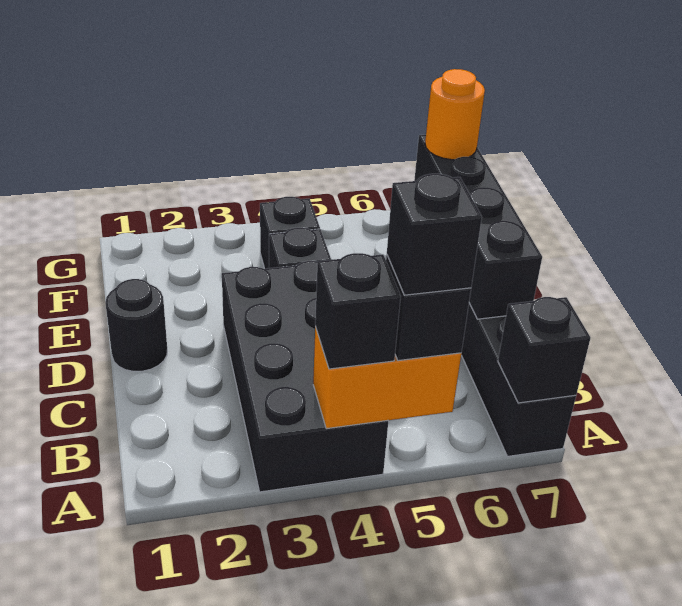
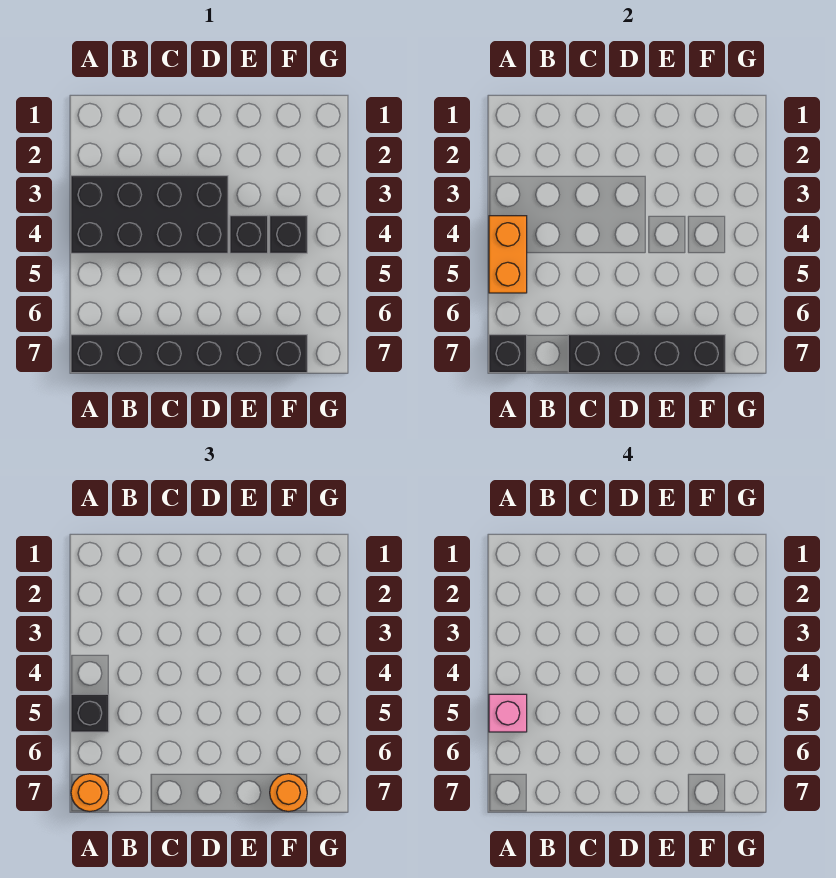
black brick A4 level 3 -> none
black brick A5 level 4 -> pink brick A5 level 4
none -> orange round brick A7 level 3
black round brick D1 level 1 -> none

